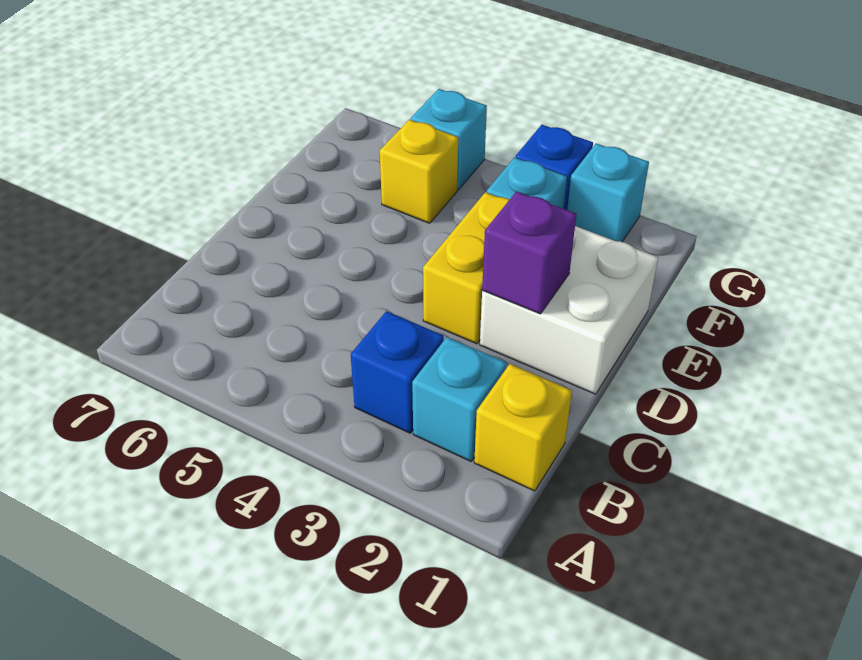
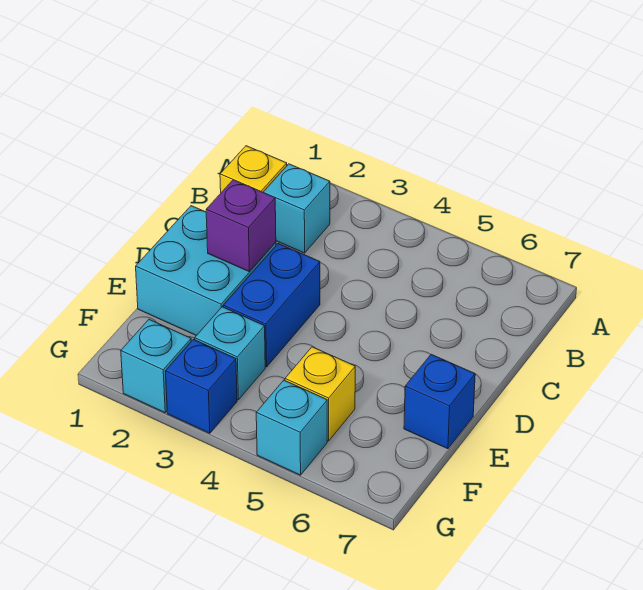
blue brick B3 level 1 -> blue brick E7 level 1
white brick D1:E2 level 1 -> cyan brick D1:E2 level 1
yellow brick D3:E3 level 1 -> blue brick D3:E3 level 1

